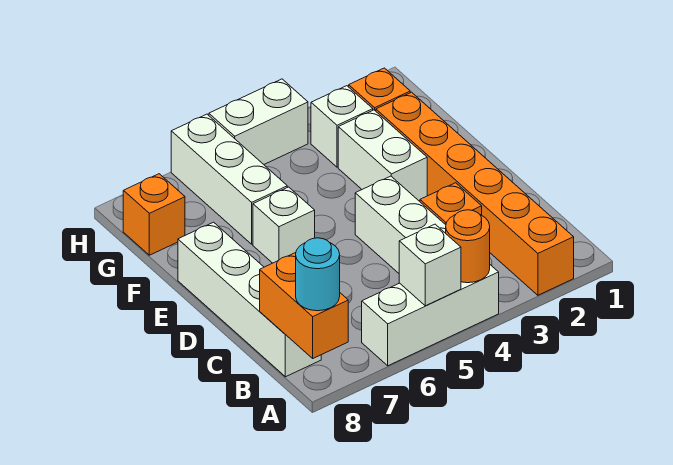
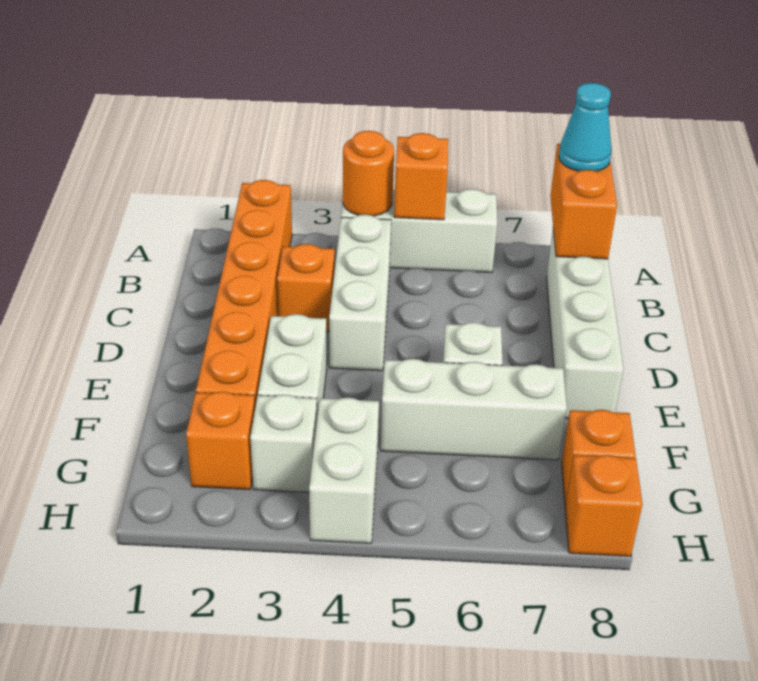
white brick A5 level 2 -> orange brick A5 level 2
cyan round brick A8 level 3 -> cyan cone A8 level 3
white brick F6:H6 level 1 -> white brick F5:F7 level 1
white brick H4:H5 level 1 -> white brick G4:H4 level 1
none -> orange brick H8 level 1

